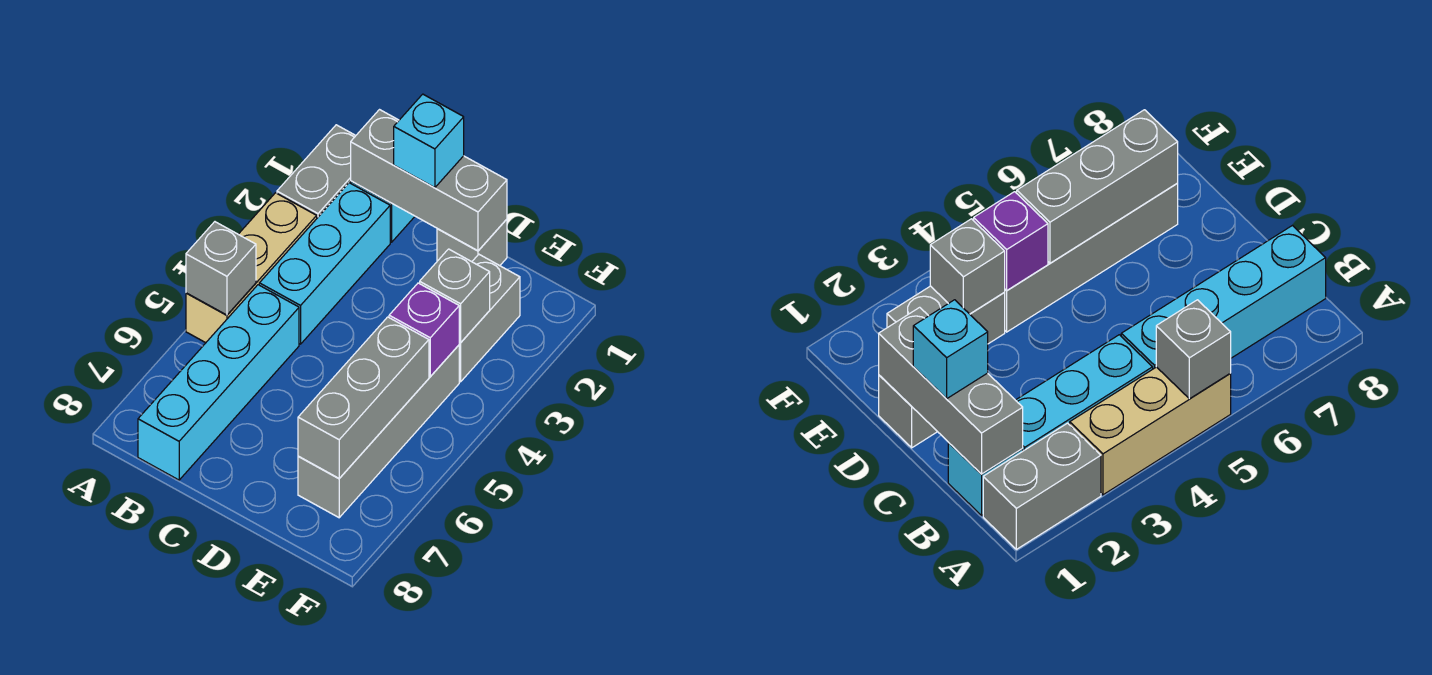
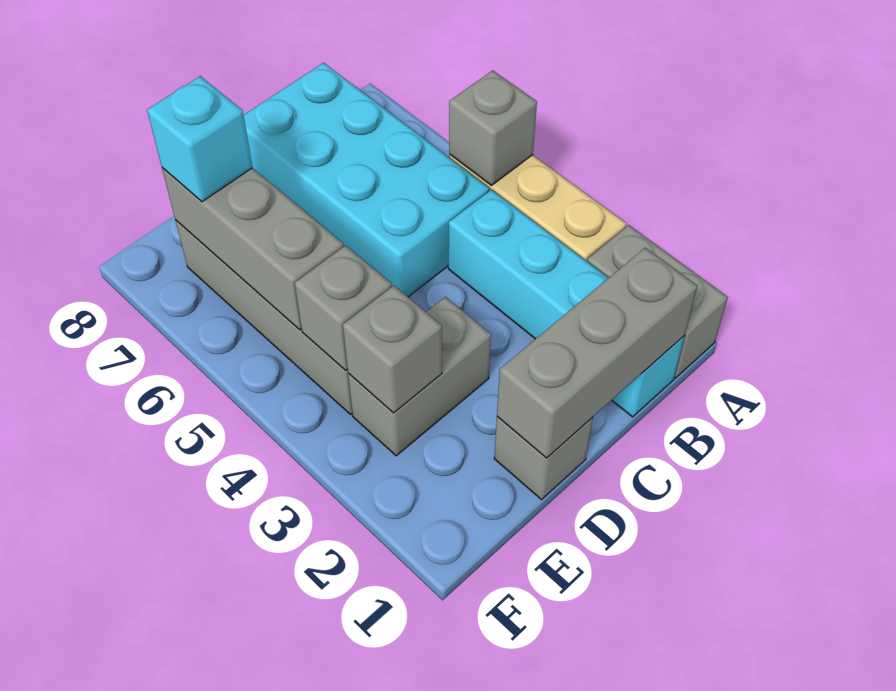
cyan brick B5:B8 level 1 -> cyan brick B5:C8 level 1
cyan brick C1 level 3 -> cyan brick E7 level 3
grey brick E2:E3 level 1 -> grey brick D3:E3 level 1
purple brick E4 level 2 -> grey brick E4 level 2

